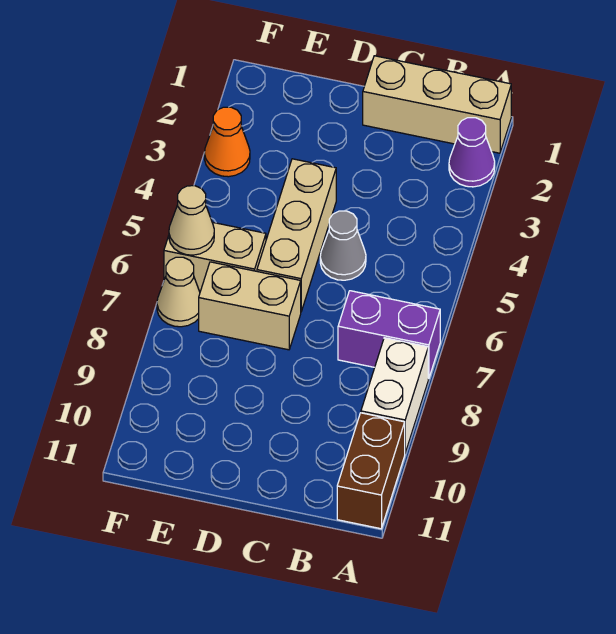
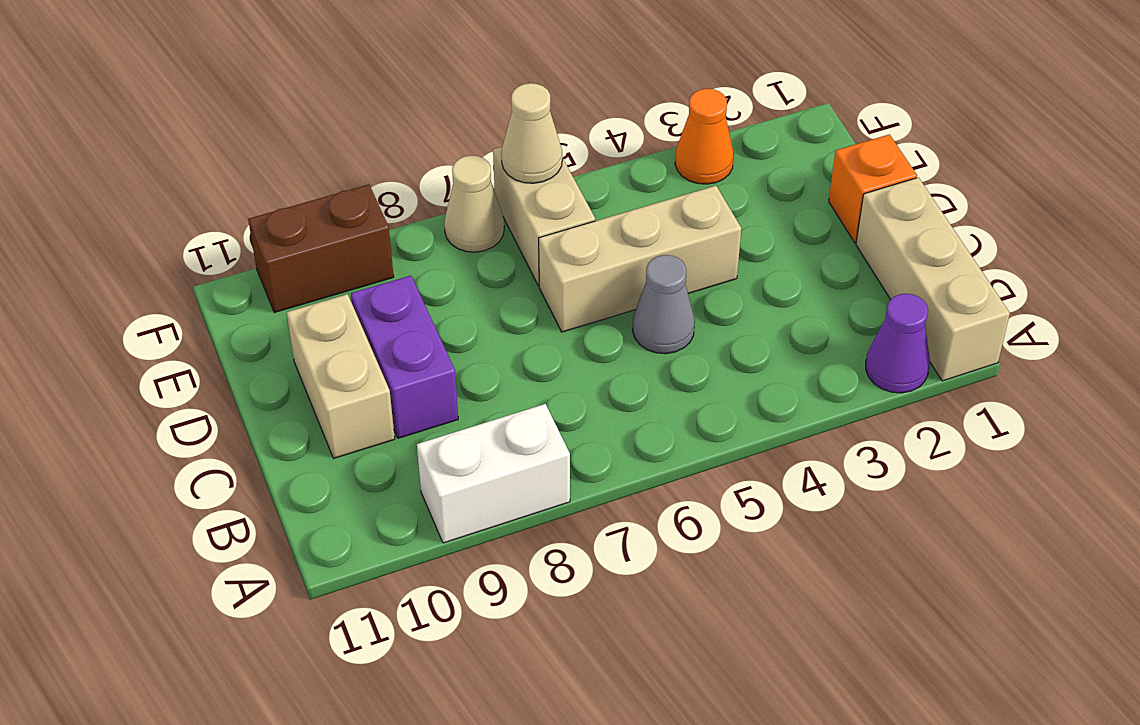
purple brick A7:B7 level 1 -> purple brick C9:D9 level 1
brown brick A10:A11 level 1 -> brown brick F9:F10 level 1
none -> orange brick D1 level 1
tan brick D7:E7 level 1 -> tan brick C10:D10 level 1

